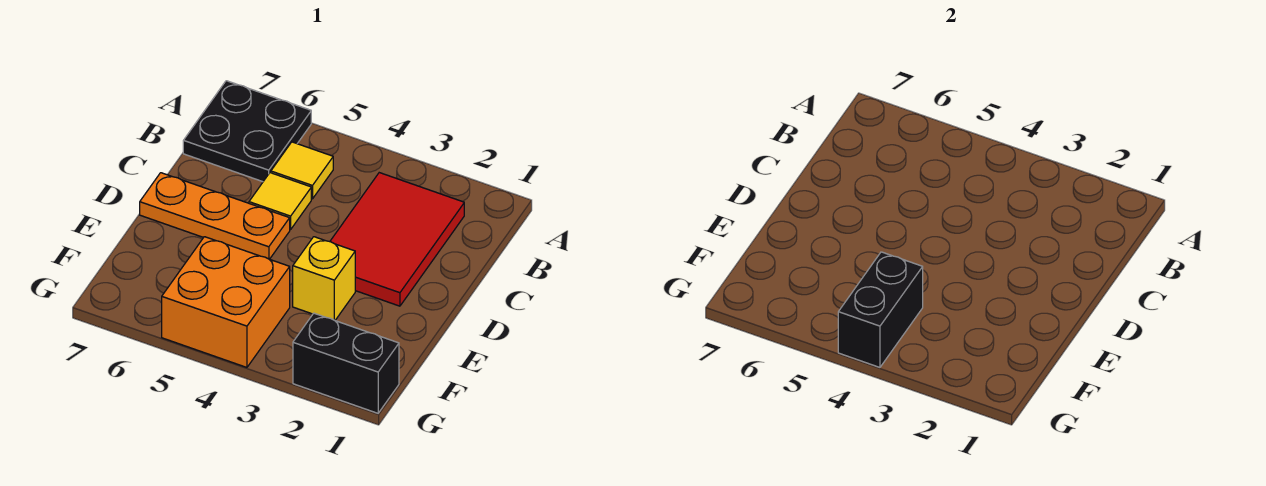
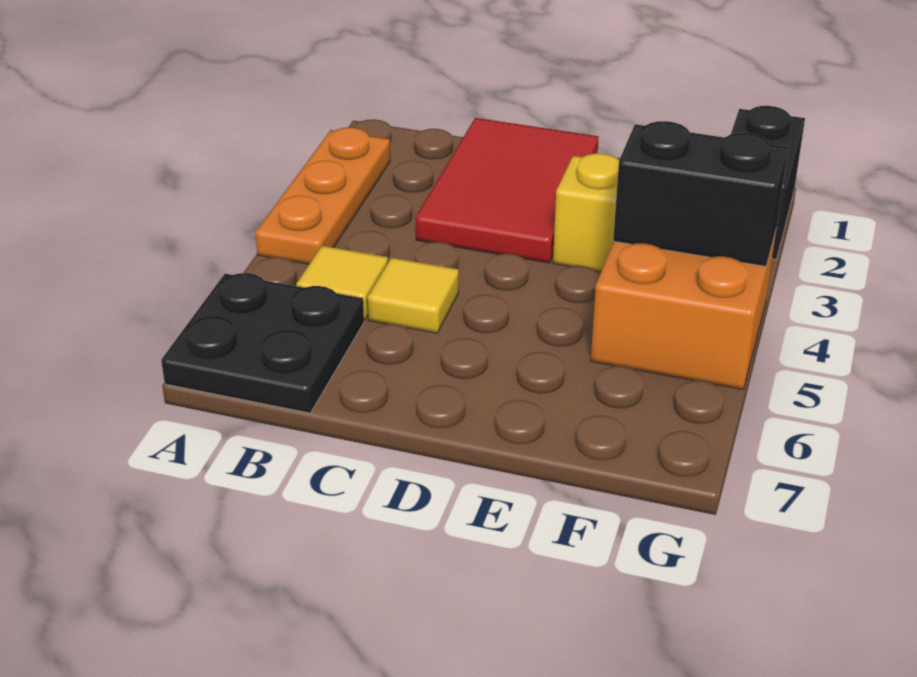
red tile B2:D3 level 1 -> red tile C1:D3 level 1
orange plate D5:D7 level 1 -> orange plate A2:A4 level 1

